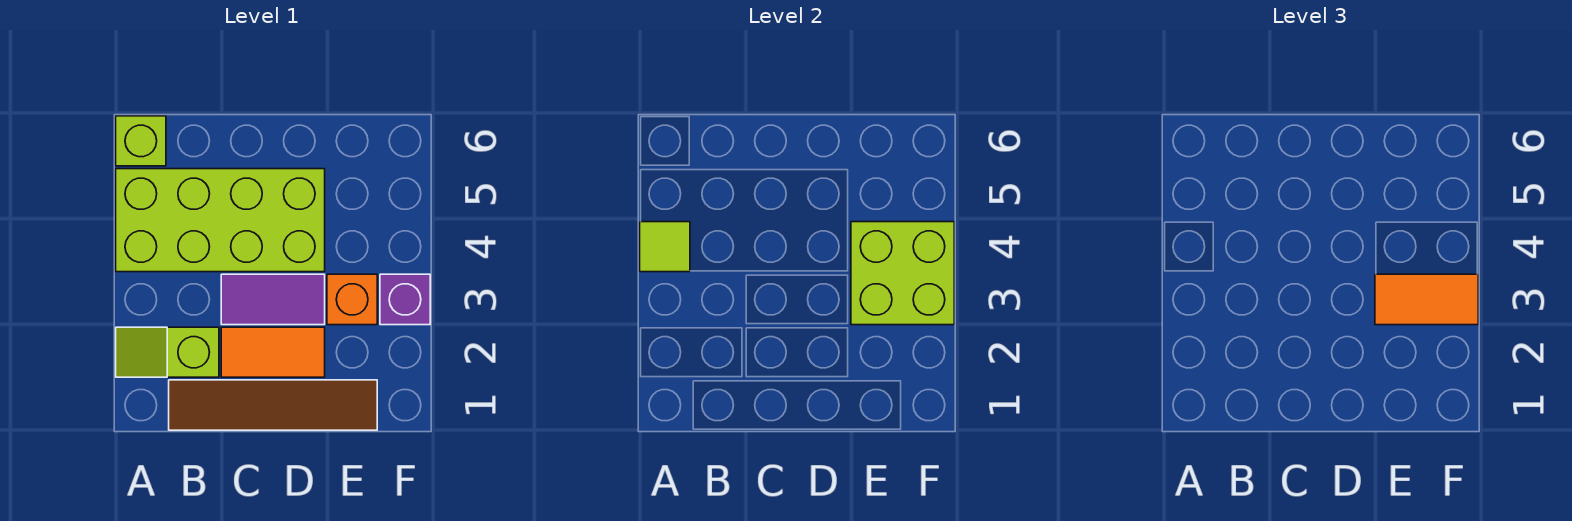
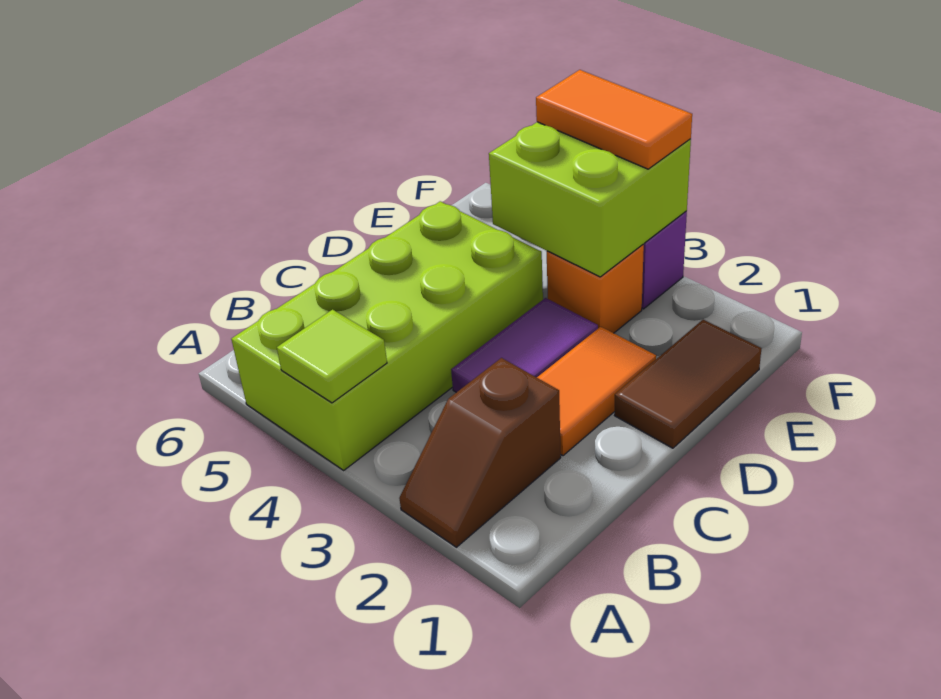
lime slope A2:B2 level 1 top B -> brown slope A2:B2 level 1 top B
lime brick A6 level 1 -> none
brown tile B1:E1 level 1 -> brown tile D1:E1 level 1
orange tile E3:F3 level 3 -> orange tile F3:F4 level 3

